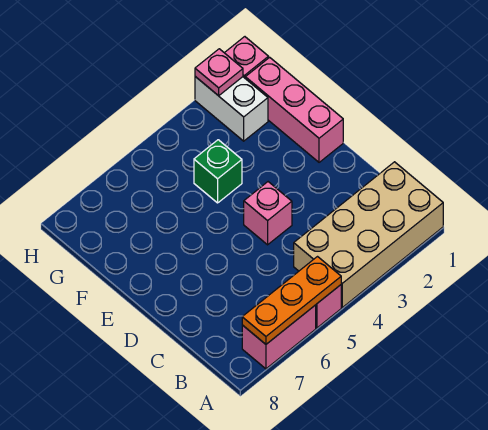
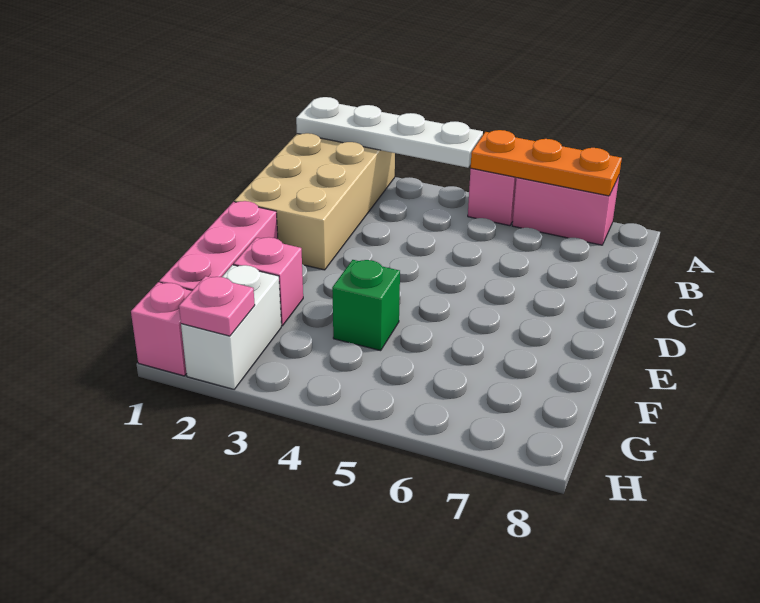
tan brick A1:B4 level 1 -> tan brick A1:D2 level 1
none -> white plate A1:A4 level 2
pink brick D4 level 1 -> pink brick F2 level 1

